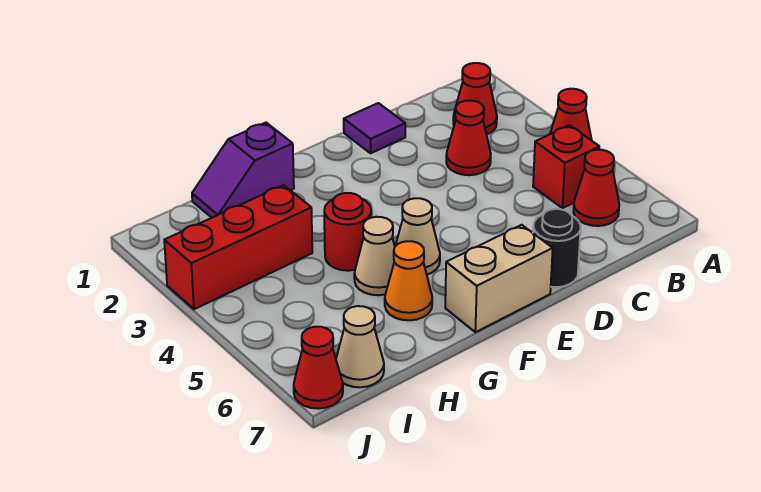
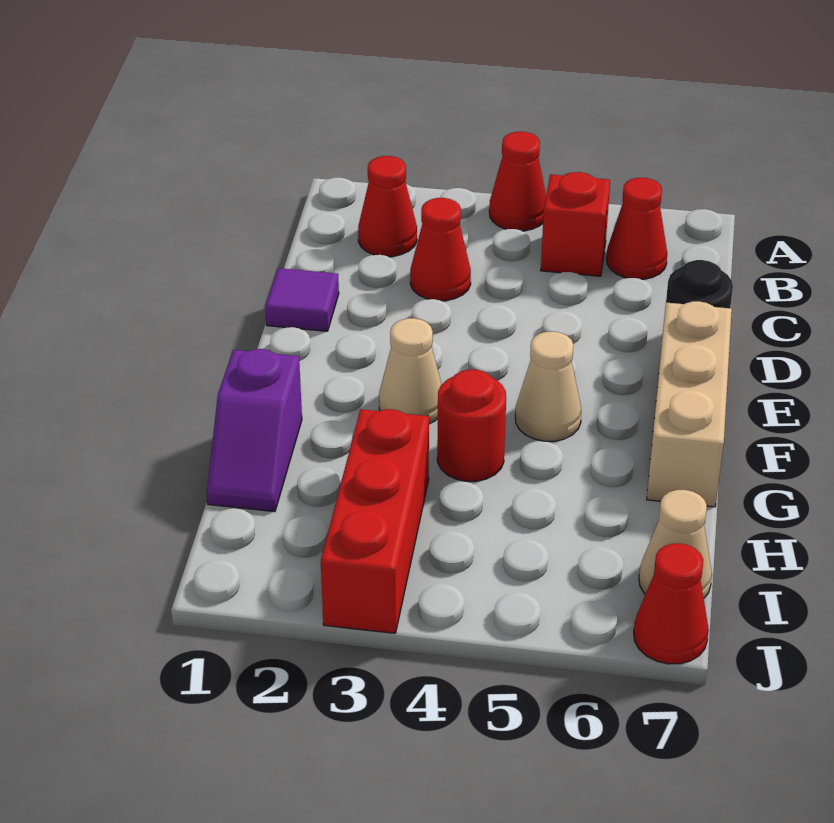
tan brick E7:F7 level 1 -> tan brick E7:G7 level 1
tan cone G5 level 1 -> tan cone F3 level 1
orange cone G6 level 1 -> none

